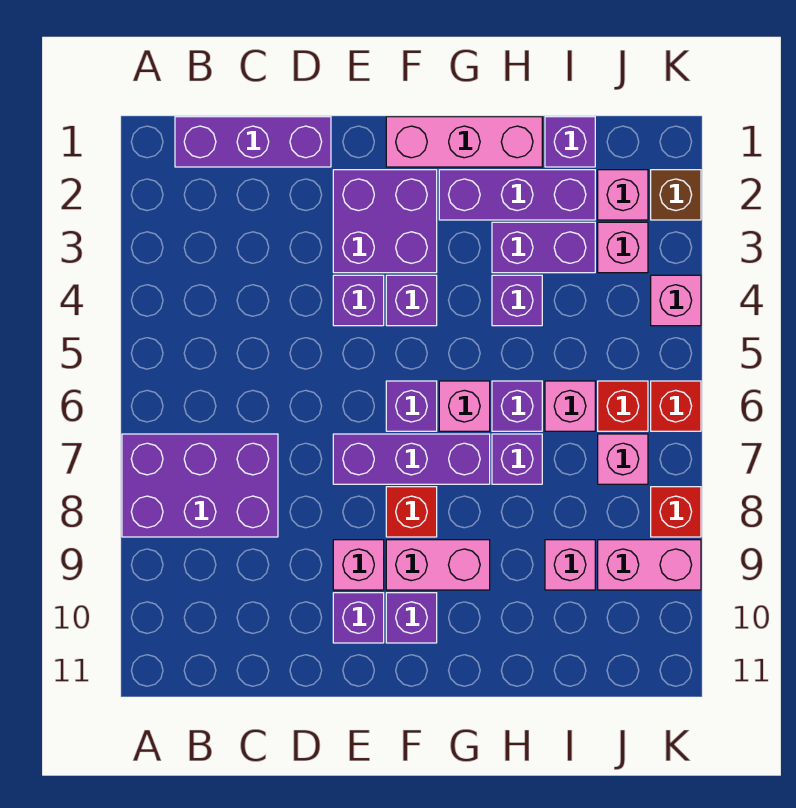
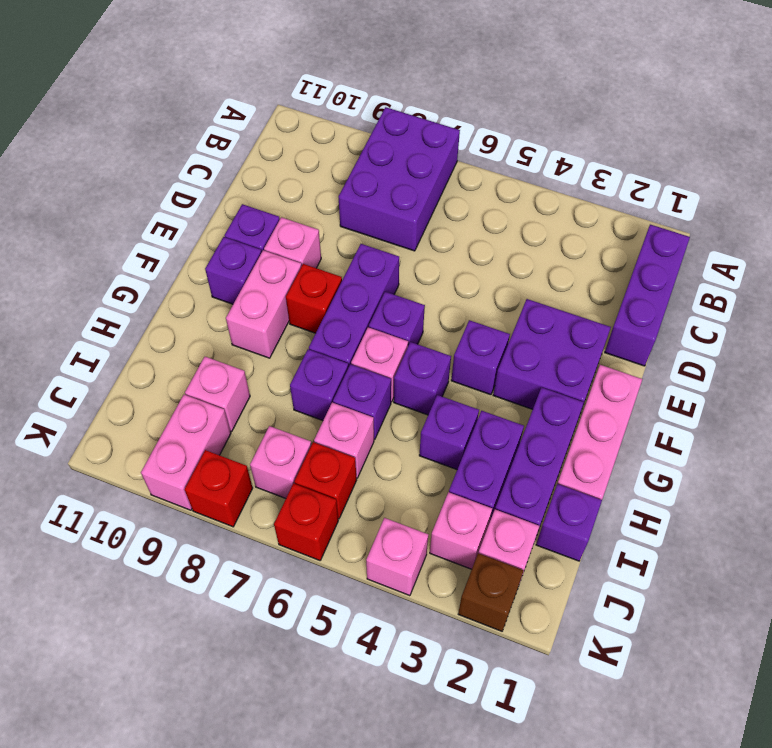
purple brick E4 level 1 -> purple brick G5 level 1

